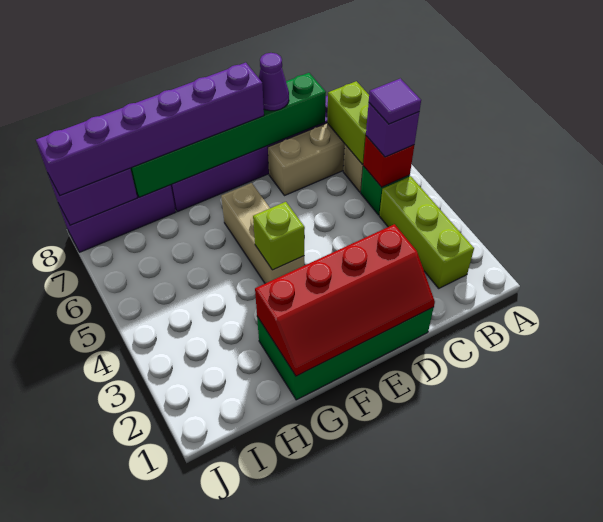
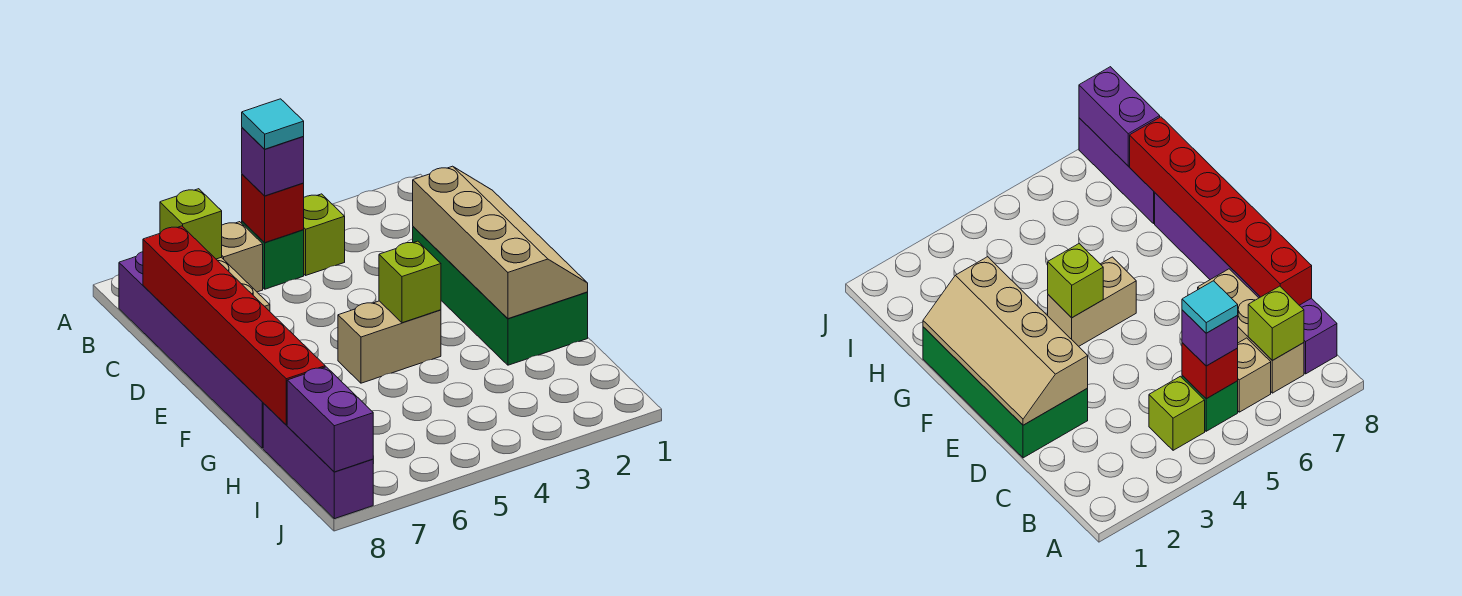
lime brick B2:B4 level 1 -> lime brick B4 level 1
purple tile B5 level 4 -> cyan tile B5 level 4
lime brick B6:B7 level 2 -> lime brick B7 level 2
green brick C8:H8 level 2 -> red brick C8:H8 level 2
red slope D1:G2 level 2 top 2 -> tan slope D1:G2 level 2 top 2
purple cone D8 level 3 -> none
purple brick E8:J8 level 3 -> none
tan brick F4:F6 level 1 -> tan brick F4:F5 level 1

